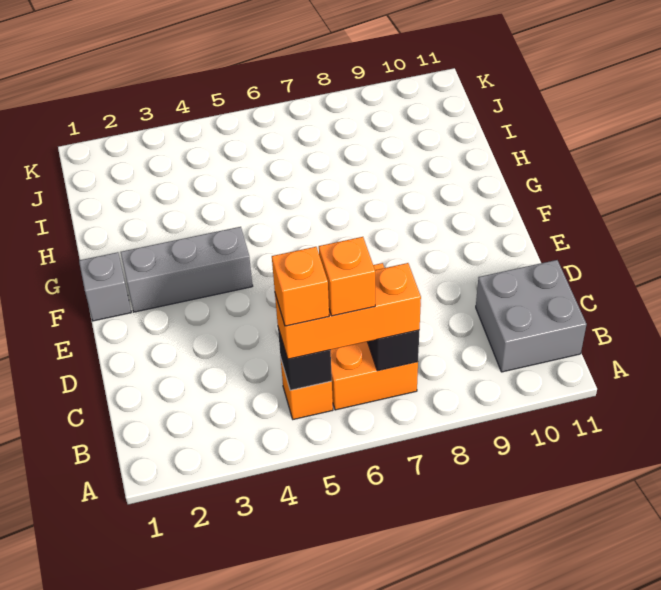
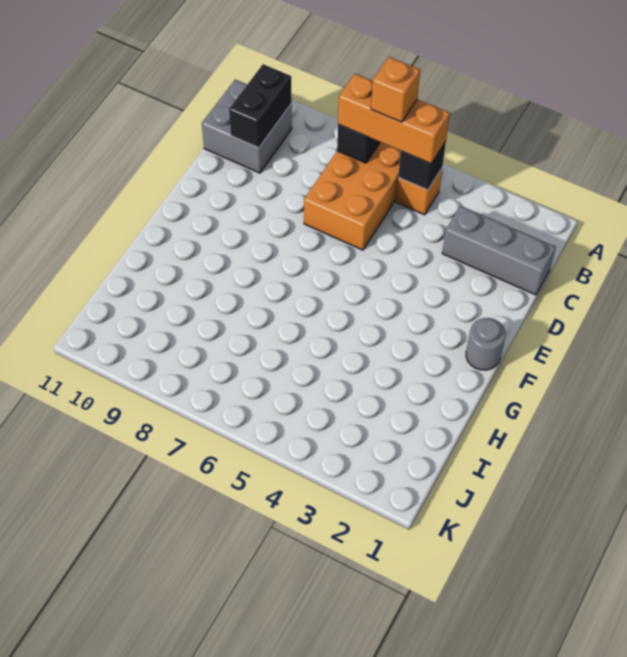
orange brick B5 level 4 -> none
none -> black brick B10:C10 level 2
grey brick F1 level 1 -> grey round brick F1 level 1
grey brick F2:F4 level 1 -> grey brick C1:C3 level 1

